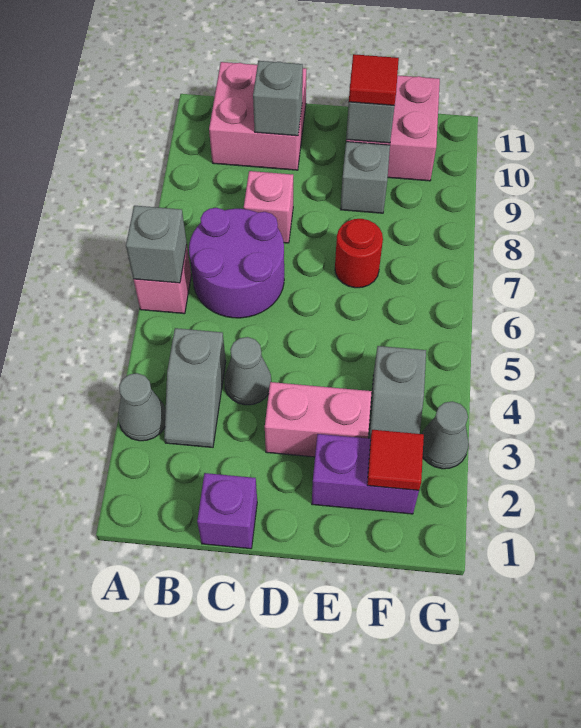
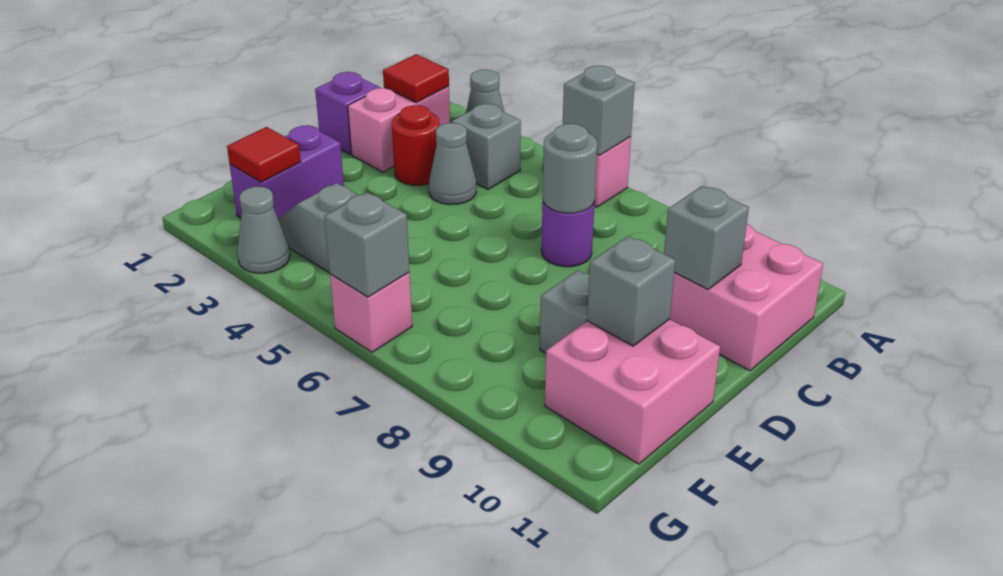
purple round brick B6:C7 level 1 -> purple round brick C7 level 1
none -> grey round brick C7 level 2
pink brick C8 level 1 -> pink brick G6 level 1
pink brick D3:E3 level 1 -> pink brick B2:C2 level 1
red round brick E7 level 1 -> red round brick C3 level 1
red tile E10 level 3 -> red tile B2 level 2
none -> grey brick G6 level 2

